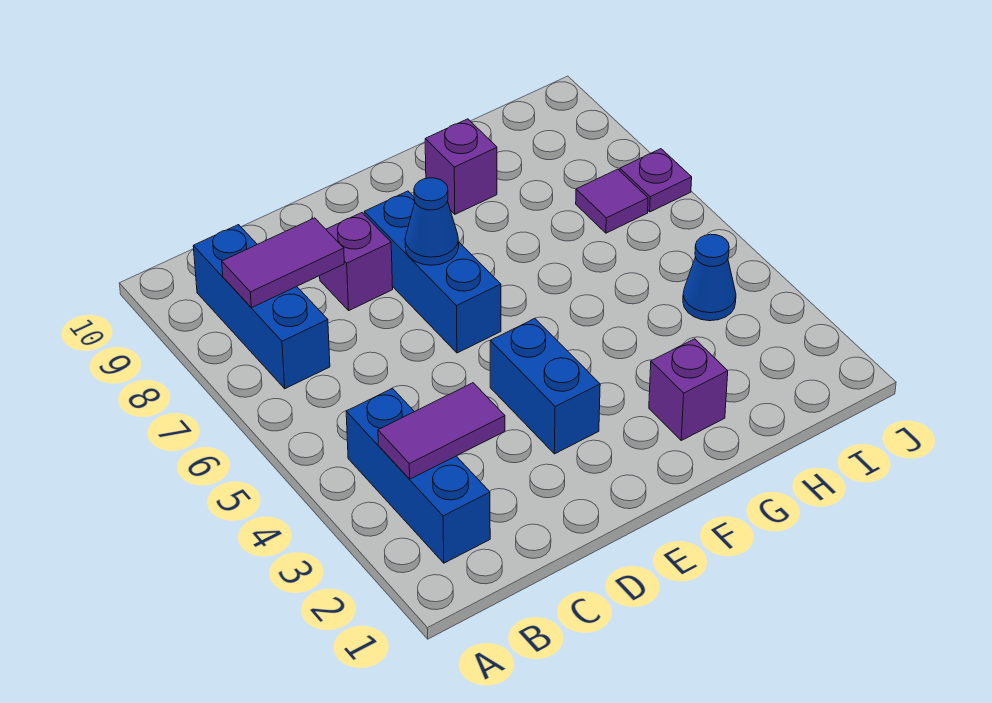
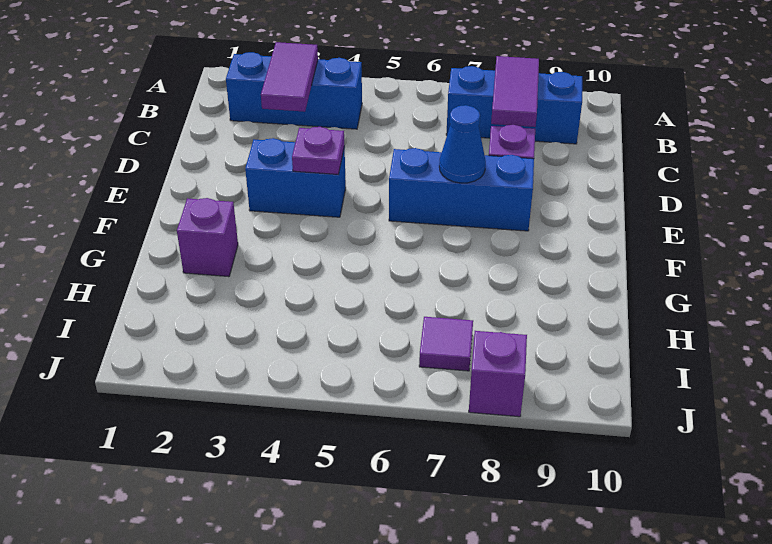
purple brick G9 level 1 -> purple brick J8 level 1
blue cone I4 level 1 -> none
purple plate J7 level 1 -> purple plate E4 level 2

